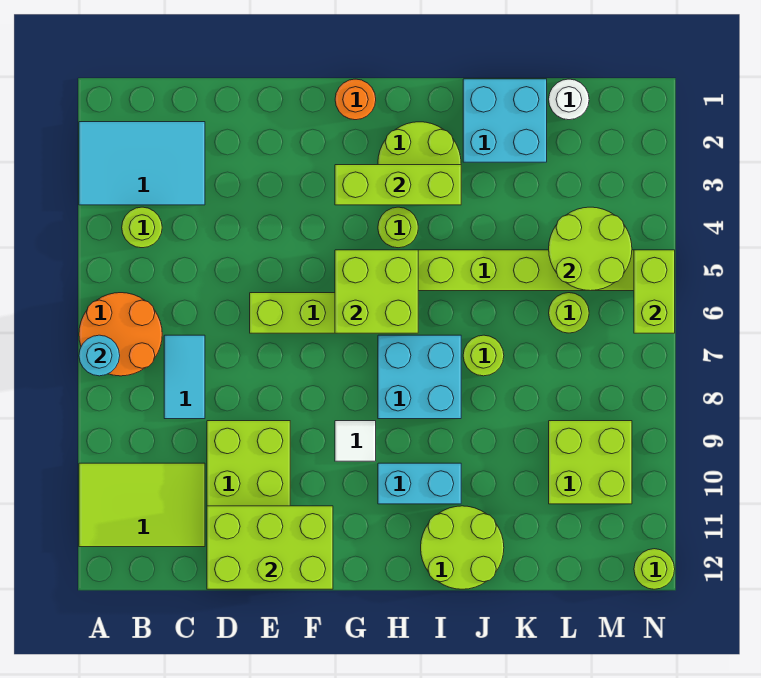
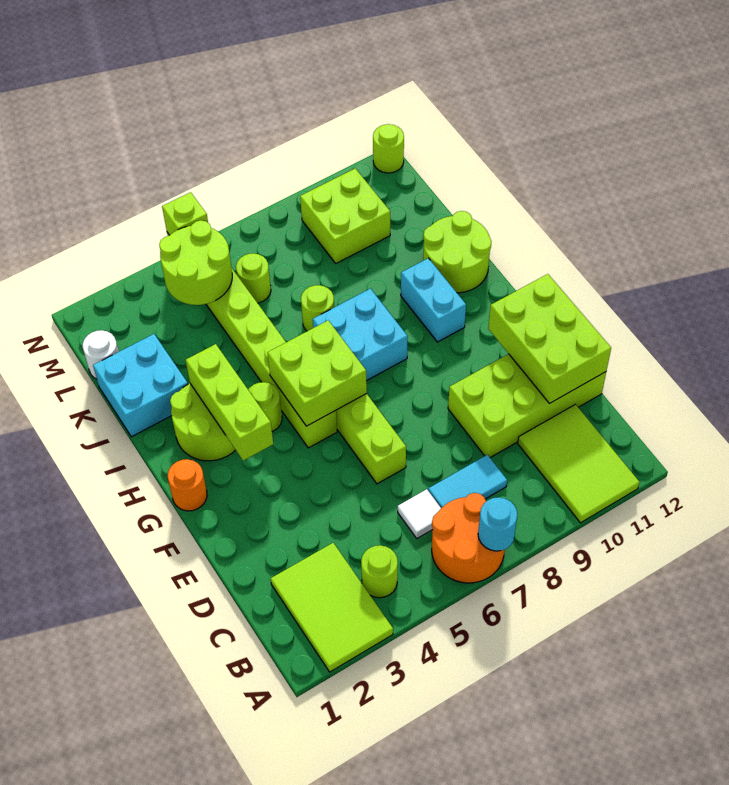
cyan tile A2:C3 level 1 -> lime tile A2:C3 level 1
white tile G9 level 1 -> white tile C6 level 1
lime brick N5:N6 level 2 -> lime brick N5 level 2

